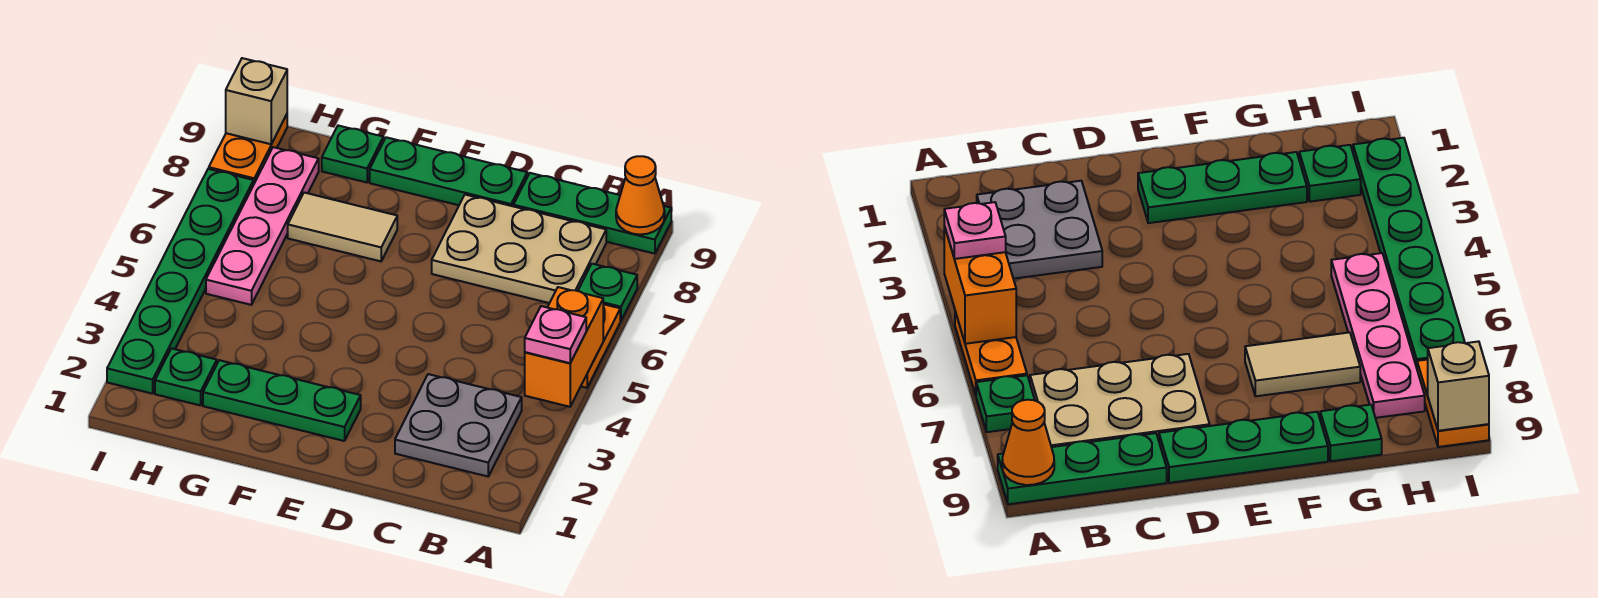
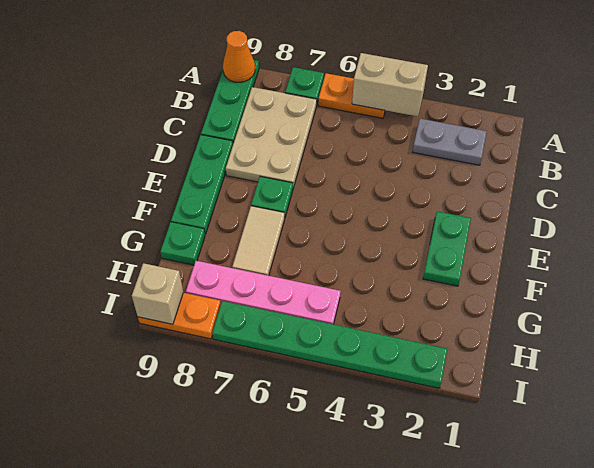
orange brick A4:A5 level 2 -> tan brick A4:A5 level 2
pink plate A4 level 3 -> none
grey plate B2:C3 level 1 -> grey plate B2:B3 level 1
green plate E2:G2 level 1 -> green plate E2:F2 level 1
green plate H2 level 1 -> green plate E7 level 1

